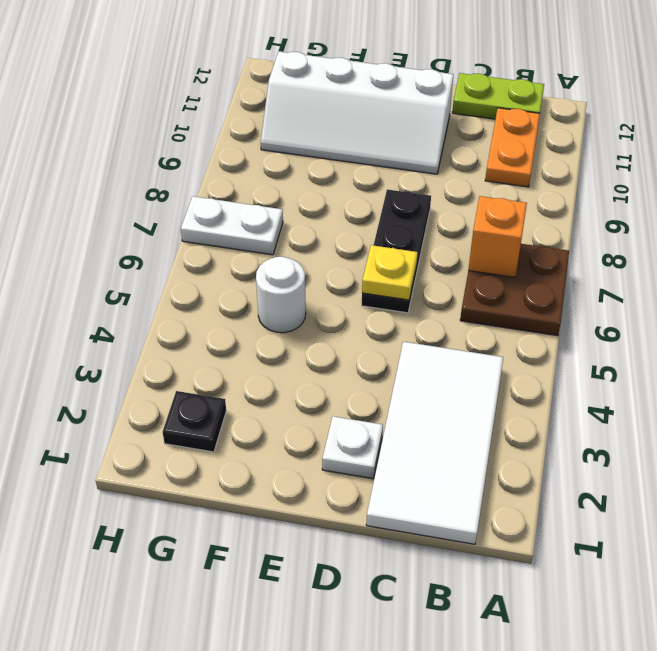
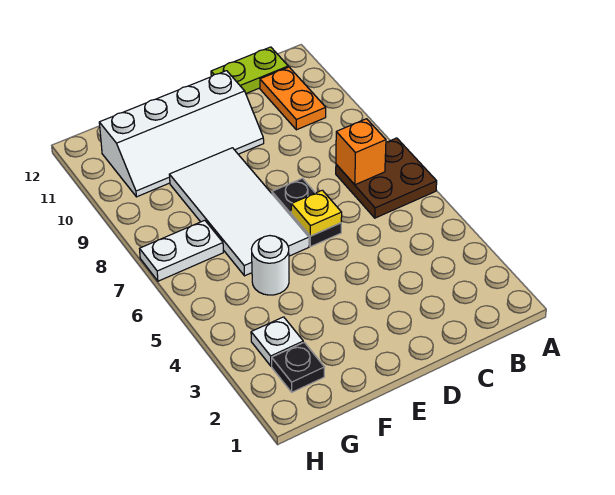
white tile B1:C4 level 1 -> white tile E6:F9 level 1
white plate D2 level 1 -> white plate G3 level 1
black plate D6:D8 level 1 -> black plate D6:D7 level 1

